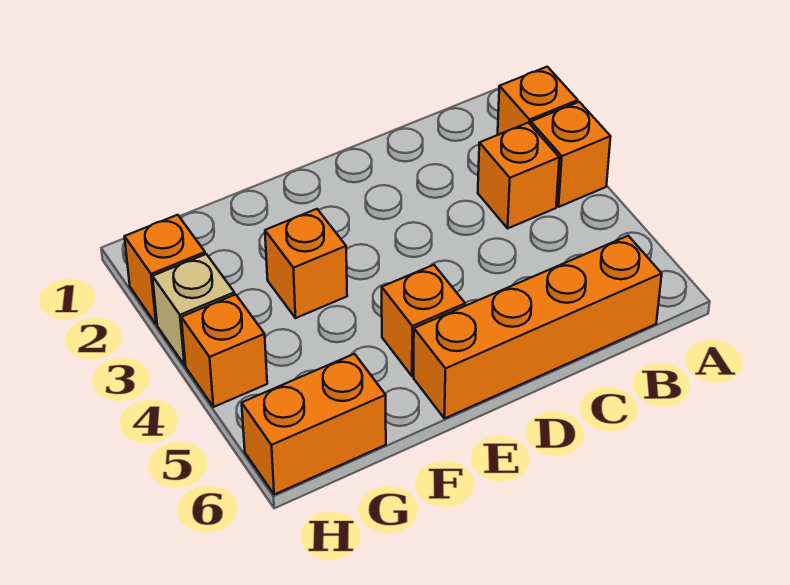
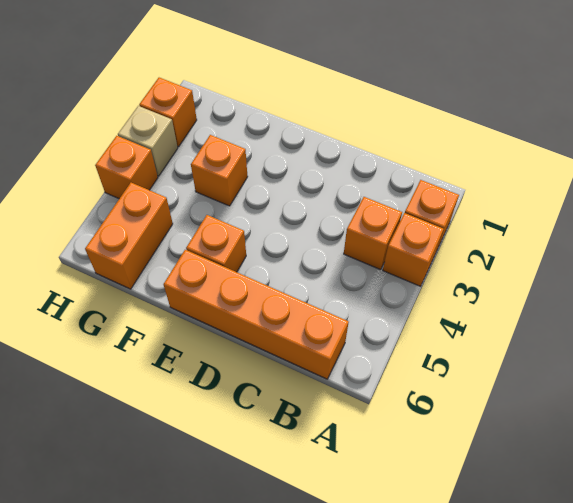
orange brick G6:H6 level 1 -> orange brick G5:G6 level 1

